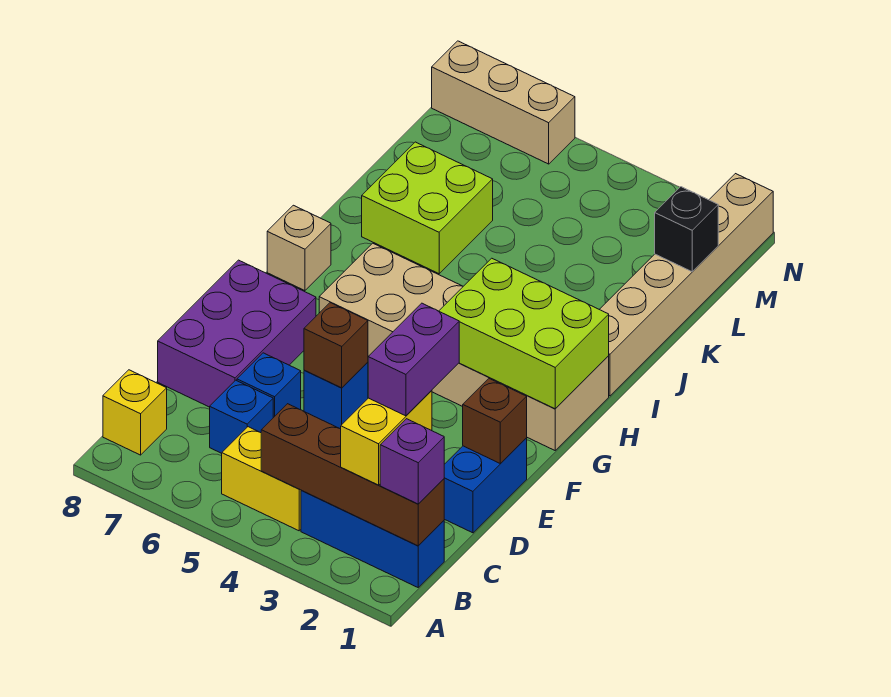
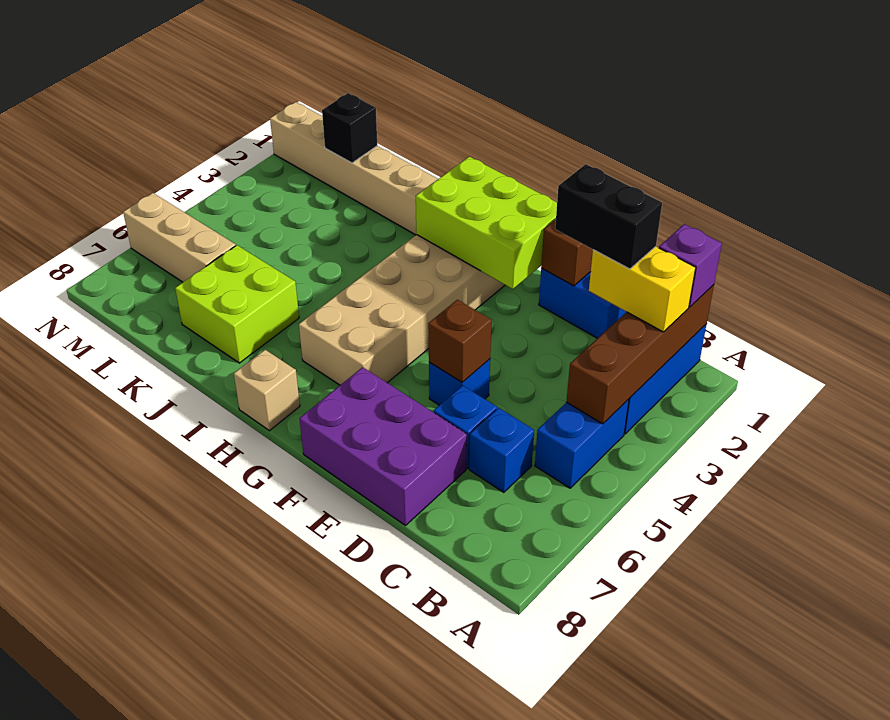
yellow brick B4:B5 level 1 -> blue brick B4:B5 level 1
yellow brick B8 level 1 -> none
purple brick C2:D2 level 4 -> black brick C2:D2 level 4
lime brick G1:H3 level 2 -> lime brick F1:H2 level 2
tan brick N6:N8 level 1 -> tan brick L6:N6 level 1

